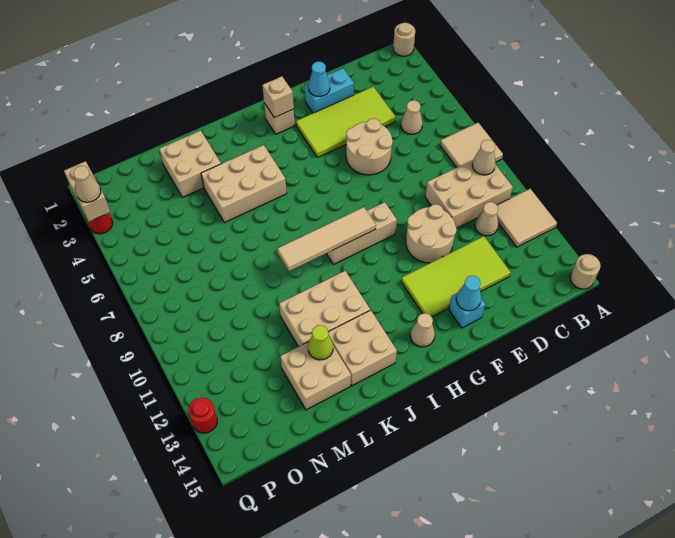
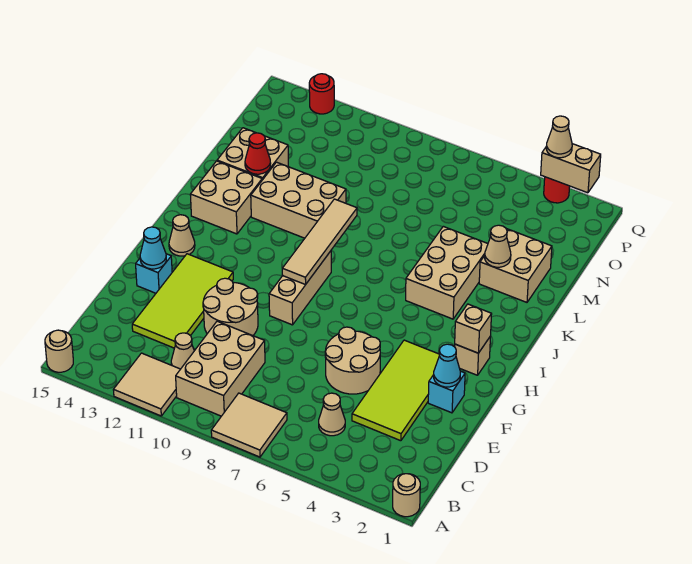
tan cone B9 level 2 -> tan cone L3 level 2
cyan brick E2:F2 level 1 -> cyan brick F2 level 1
tan brick J11:L12 level 1 -> tan brick K10:L12 level 1
lime cone L13 level 2 -> red cone L13 level 2

